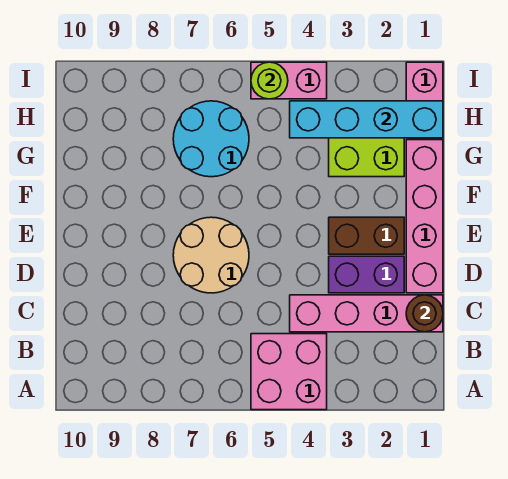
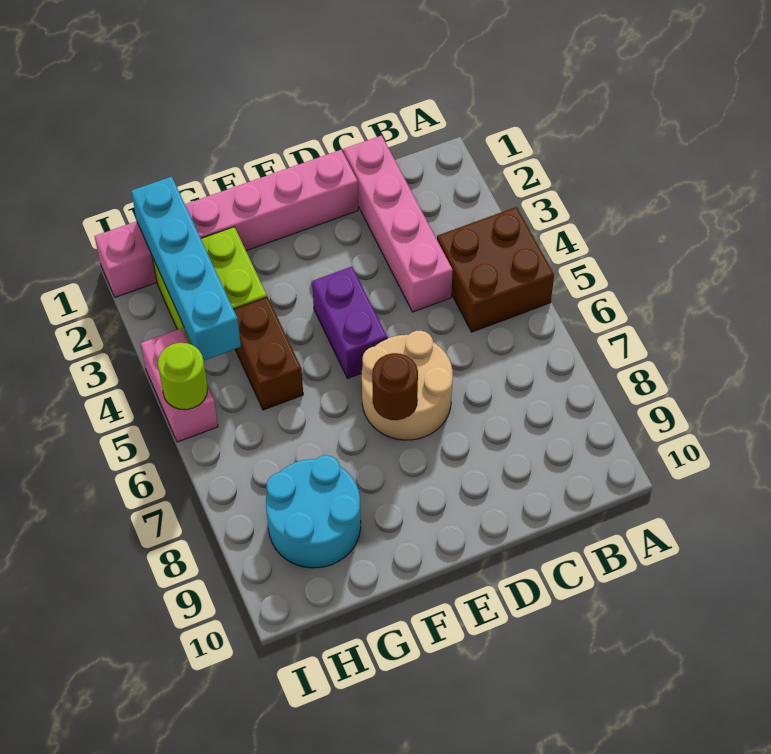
pink brick A4:B5 level 1 -> brown brick A4:B5 level 1
brown round brick C1 level 2 -> brown round brick E7 level 2
purple brick D2:D3 level 1 -> purple brick E4:E5 level 1
brown brick E2:E3 level 1 -> brown brick G4:G5 level 1
cyan round brick G6:H7 level 1 -> cyan round brick G8:H9 level 1

